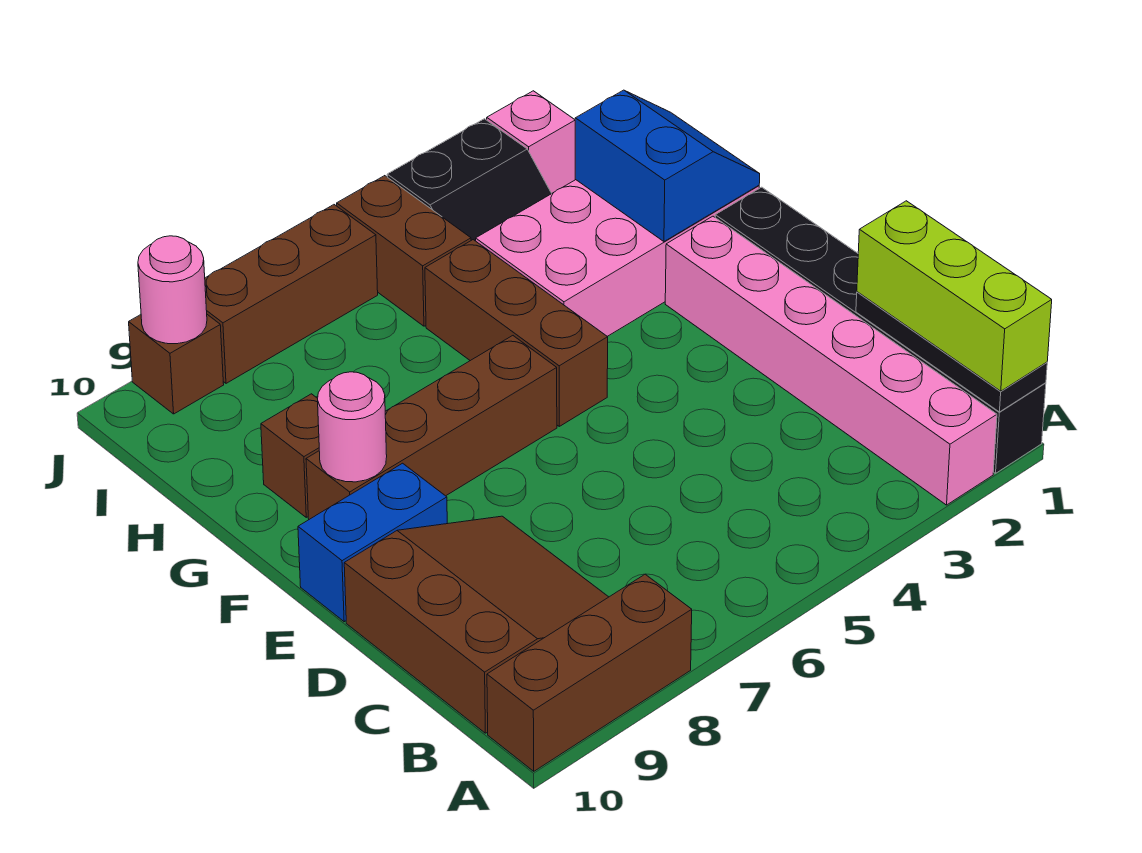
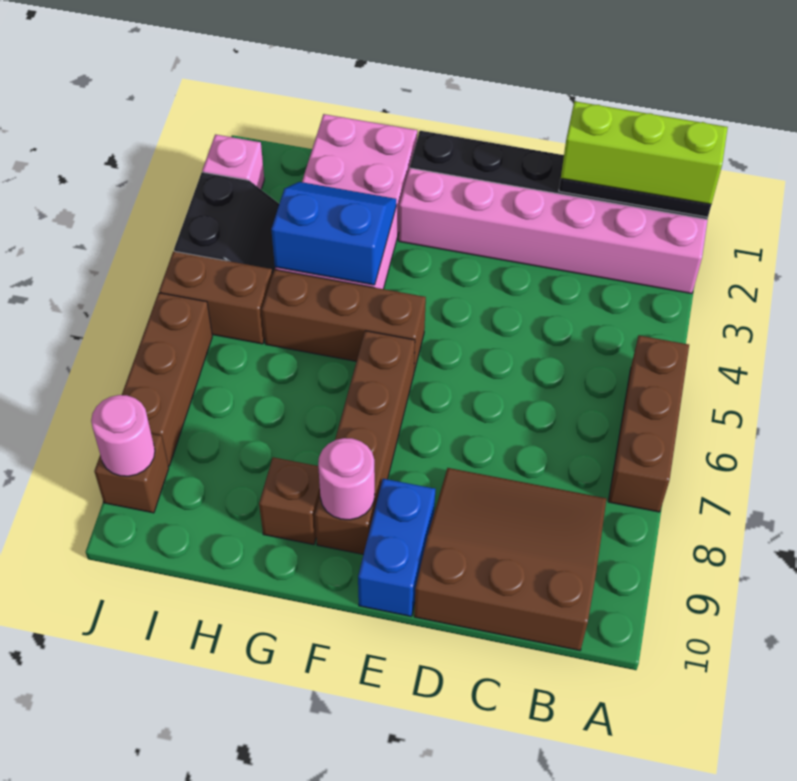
brown brick A8:A10 level 1 -> brown brick A5:A7 level 1
blue slope G1:H2 level 2 top 2 -> blue slope G3:H4 level 2 top 4

